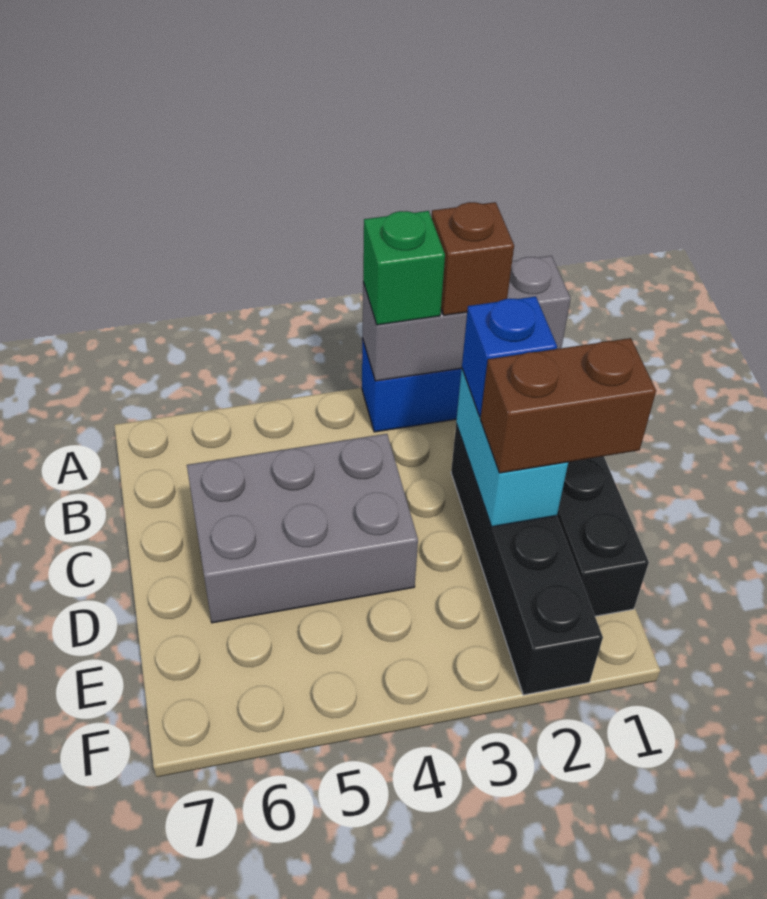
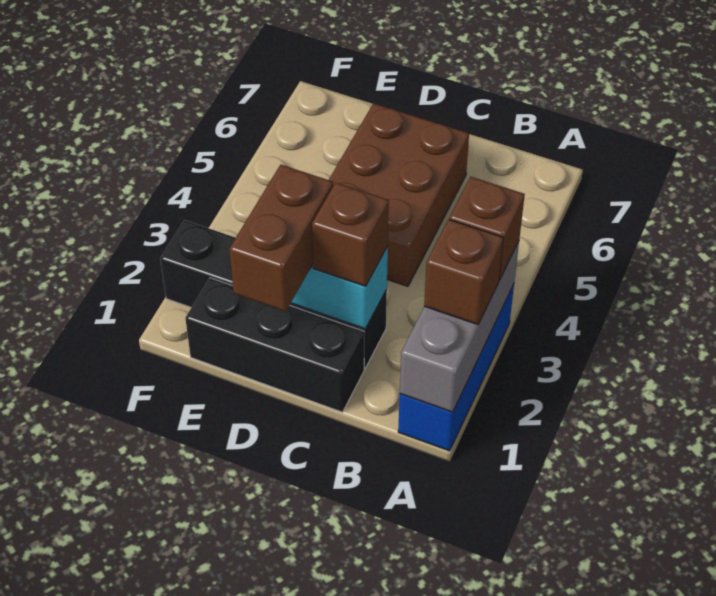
green brick A3 level 3 -> brown brick A3 level 3
blue brick C2 level 3 -> brown brick C2 level 3
grey brick C4:D6 level 1 -> brown brick C4:D6 level 1

